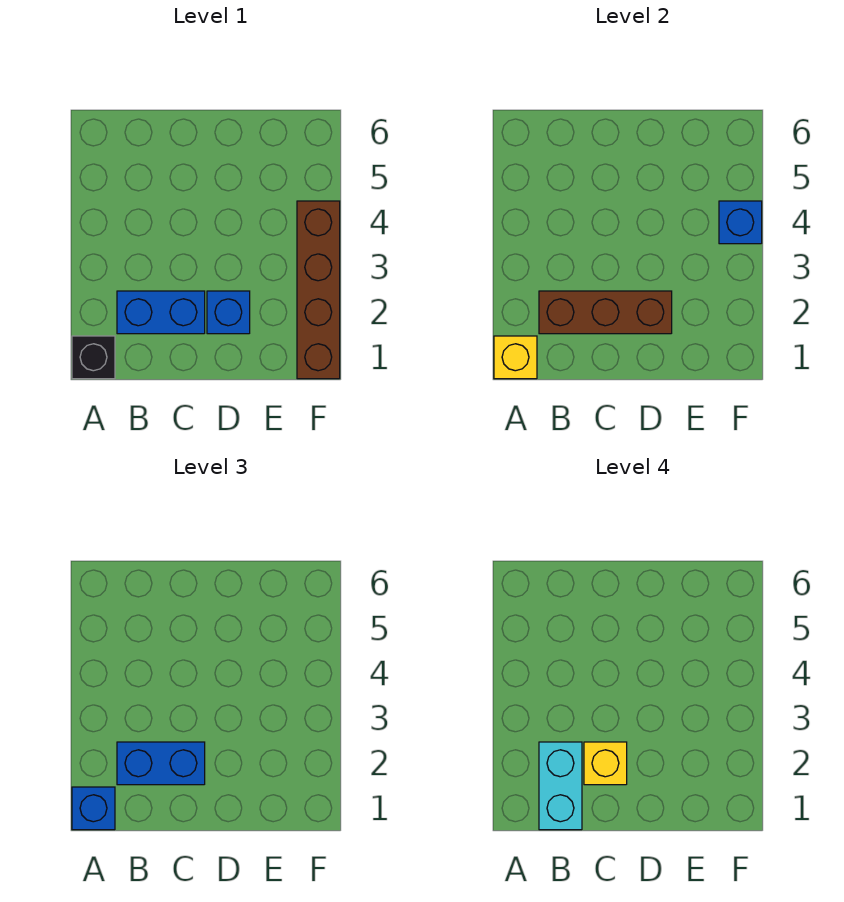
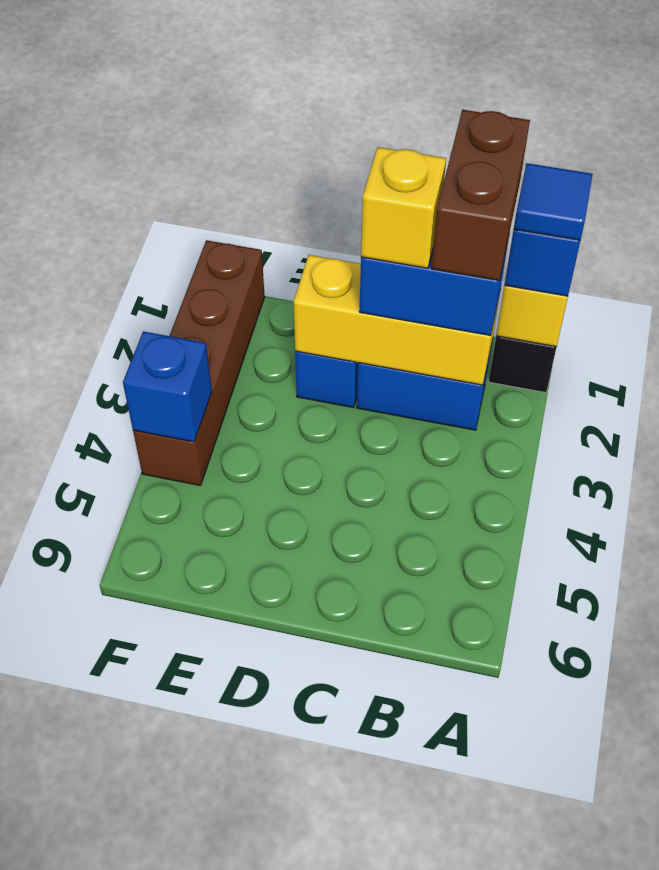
none -> blue tile A1 level 4
cyan brick B1:B2 level 4 -> brown brick B1:B2 level 4
brown brick B2:D2 level 2 -> yellow brick B2:D2 level 2

